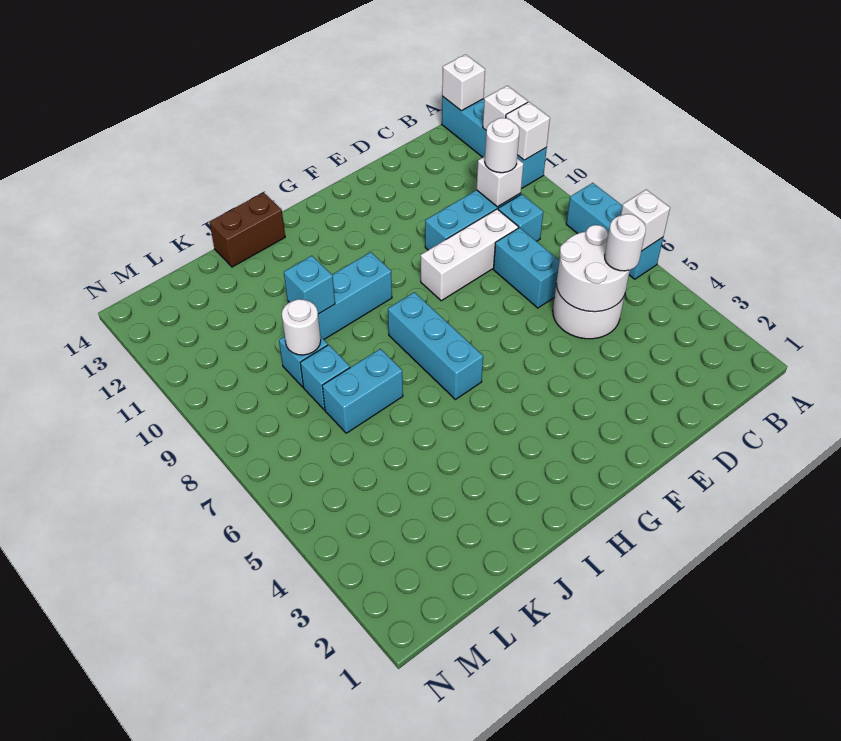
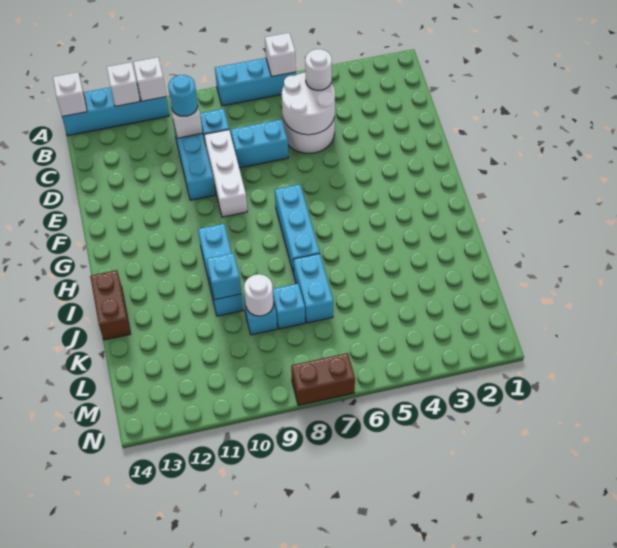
white round brick C10 level 3 -> cyan round brick C10 level 3
cyan brick H6:H8 level 1 -> cyan brick G7:I7 level 1
none -> brown brick N7:N8 level 1

